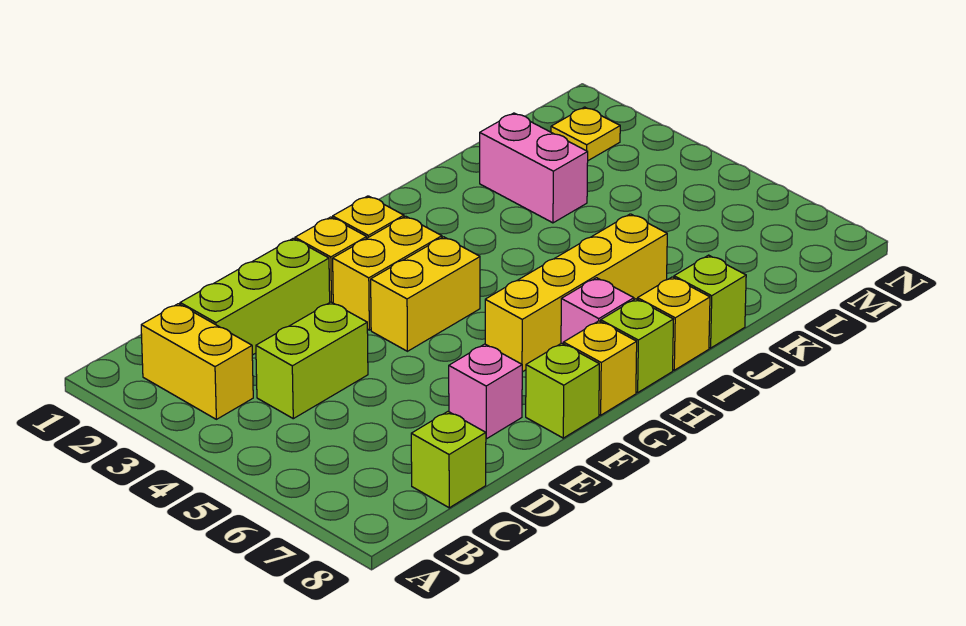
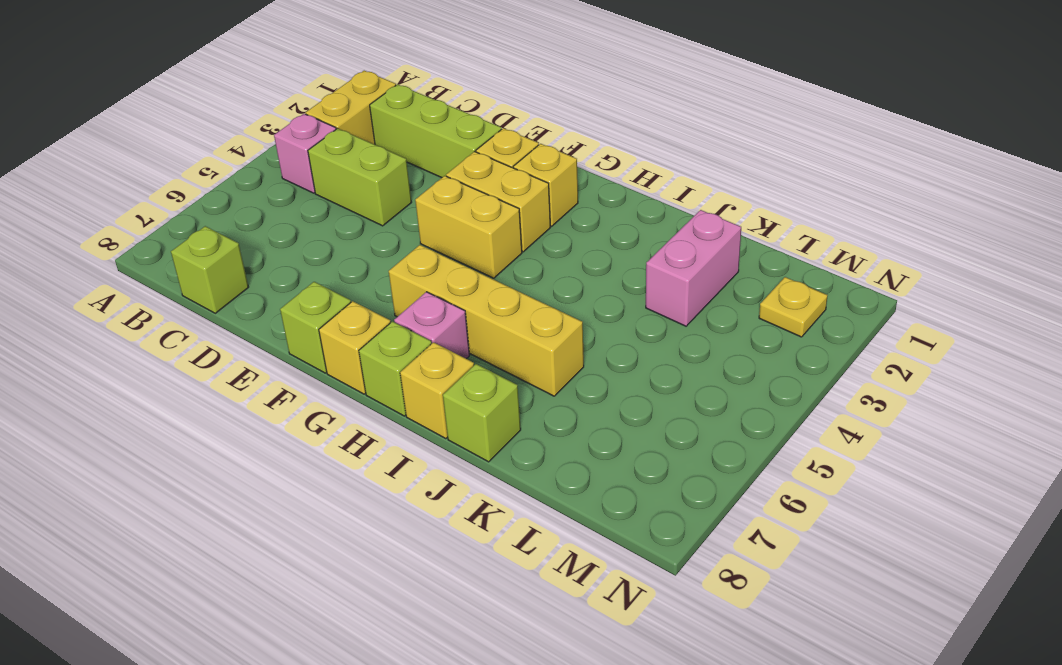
pink brick E7 level 1 -> pink brick B4 level 1

